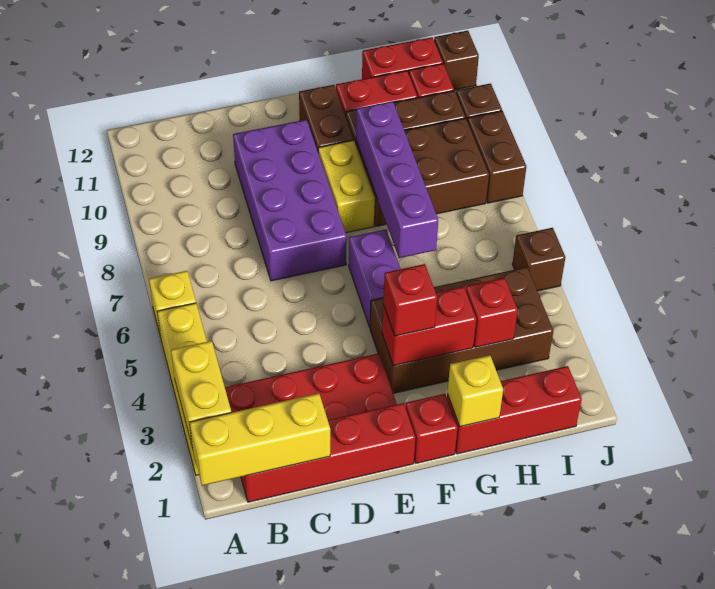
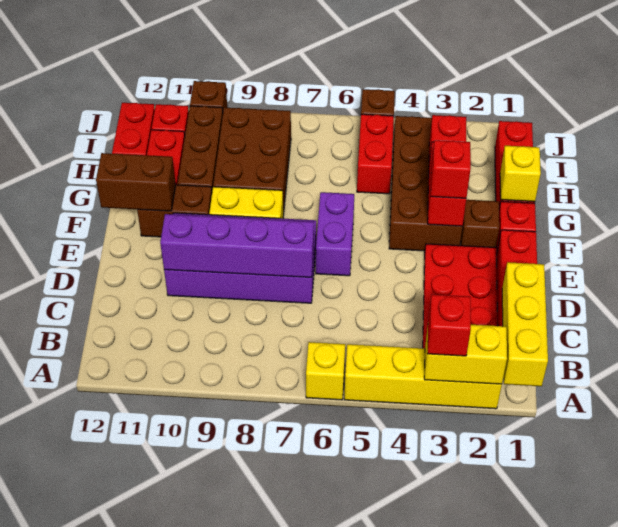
none -> red brick A3 level 3
purple brick F5:F6 level 1 -> purple brick E6:F6 level 1
purple brick G6:G9 level 2 -> purple brick D7:D10 level 2
none -> red brick H5:I5 level 1
brown brick J8:J9 level 1 -> brown brick F11:F12 level 2
brown brick J12 level 1 -> brown brick F2 level 1

